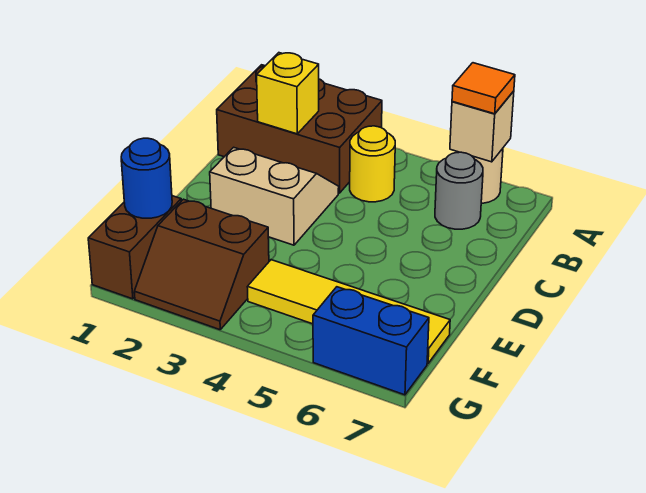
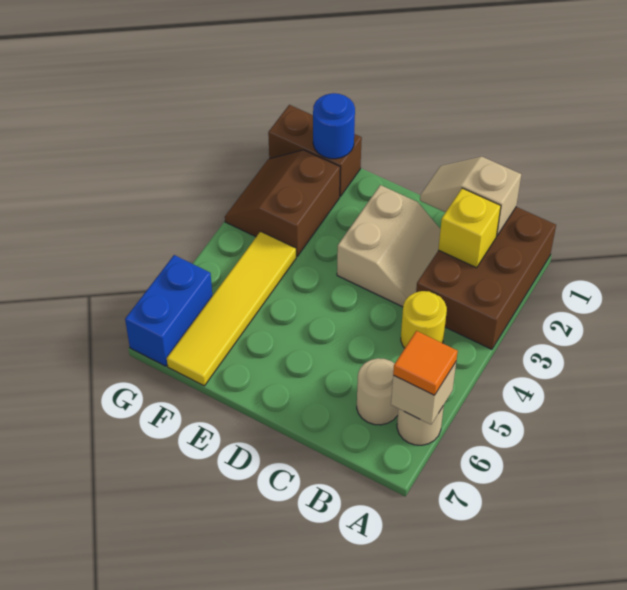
none -> tan slope B1:C1 level 2 top B
grey round brick B6 level 1 -> tan round brick B6 level 1

